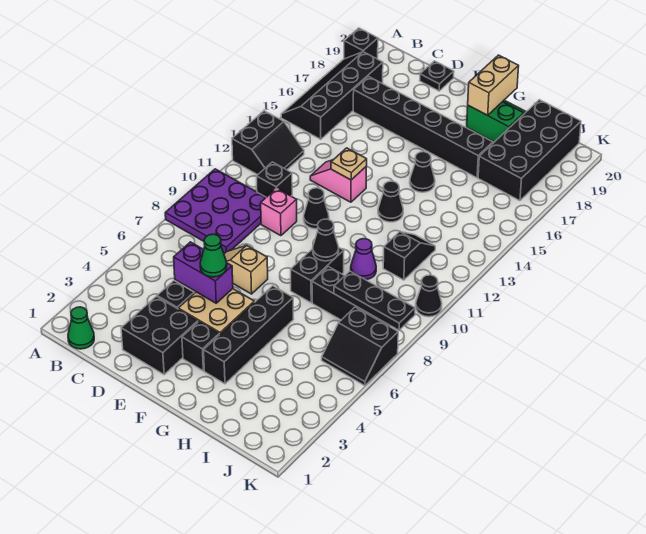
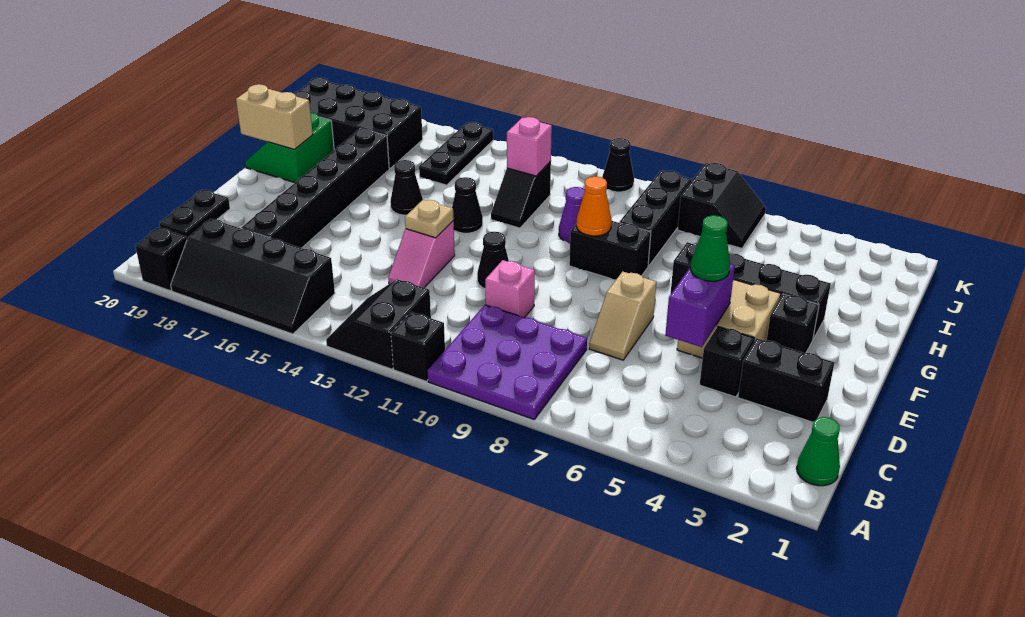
black slope A12:B13 level 1 top A -> black slope A12:B13 level 1 top 12
black brick C11 level 1 -> black brick A11 level 1
black brick D2:E3 level 1 -> black brick D2:D3 level 1
black plate D20 level 1 -> black plate C20:D20 level 1
black cone G9 level 2 -> orange cone G9 level 2
black plate I8:K8 level 2 -> black plate I15:K15 level 1
black slope I11:I12 level 1 top 11 -> black slope H12:I12 level 1 top I
none -> pink brick I12 level 2

